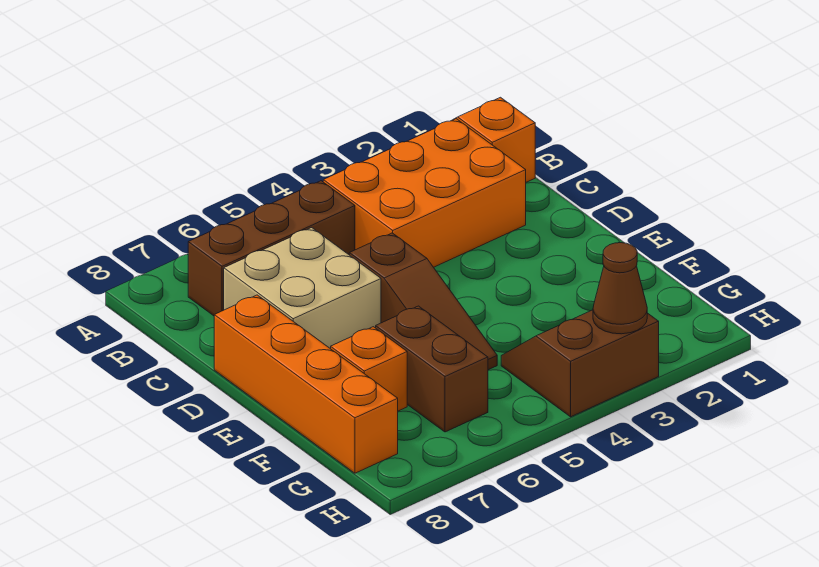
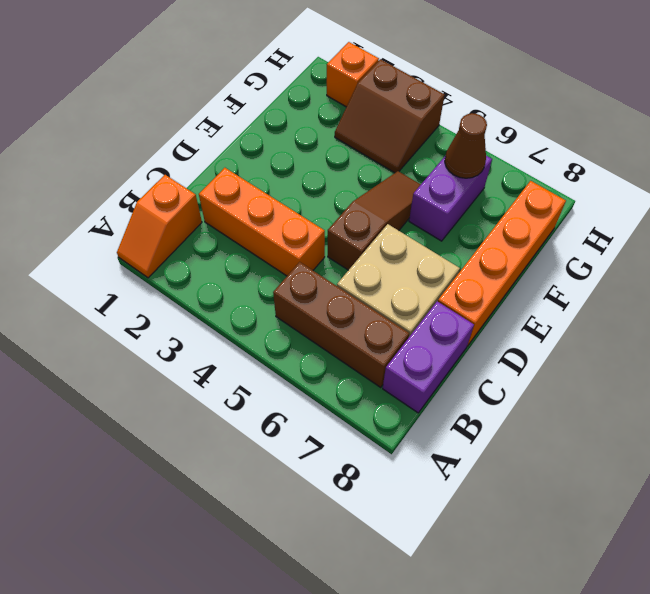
orange brick B2:C4 level 1 -> orange brick C2:C4 level 1
none -> purple brick B8:C8 level 1
brown brick F6:G6 level 1 -> purple brick F6:G6 level 1
orange brick F7 level 1 -> orange brick H2 level 1
brown cone H3 level 2 -> brown cone G6 level 2

